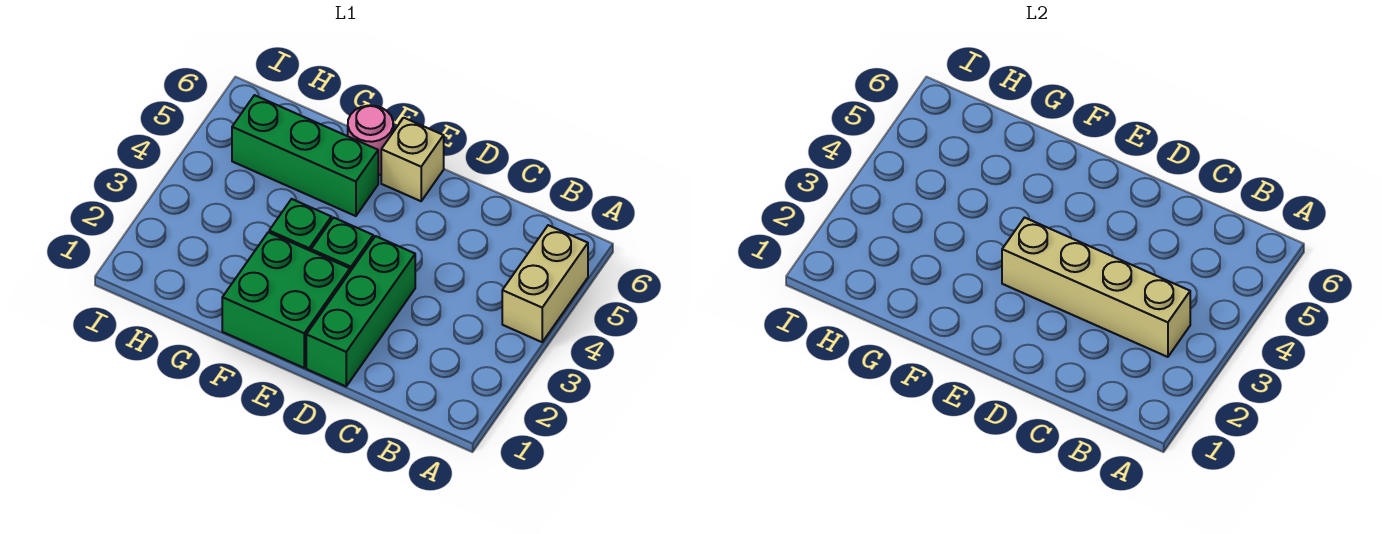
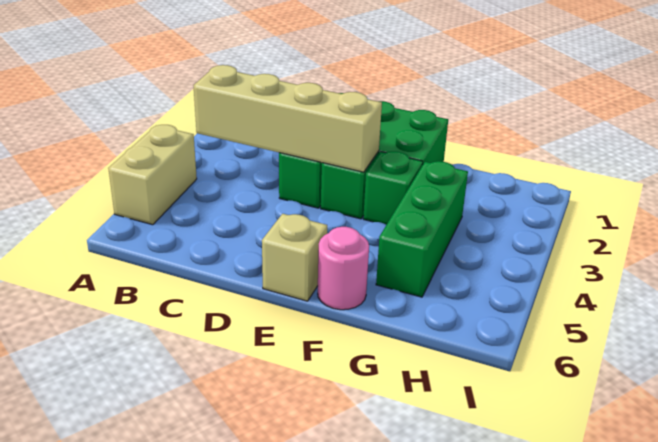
green brick F5:H5 level 1 -> green brick G3:G5 level 1

